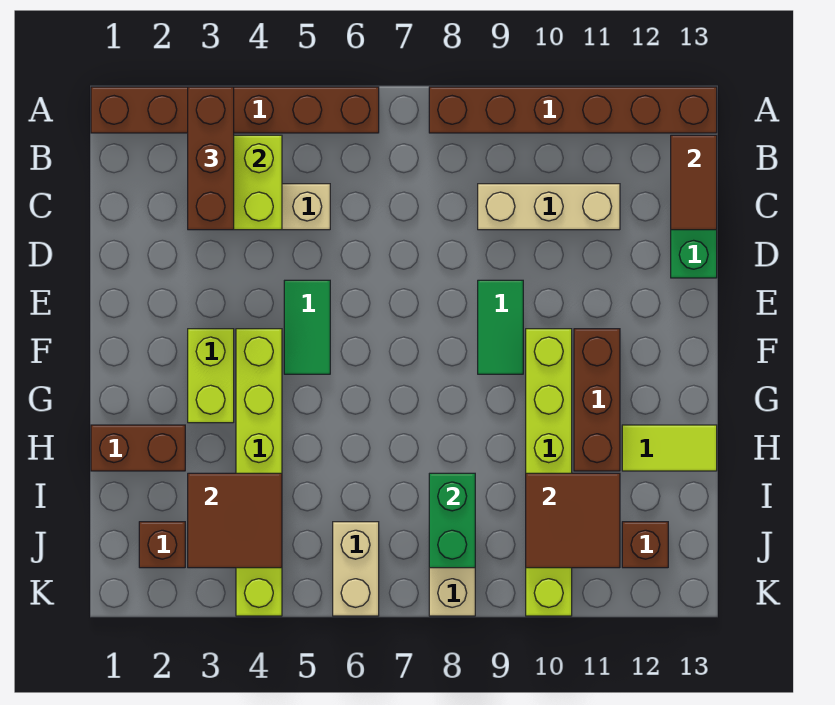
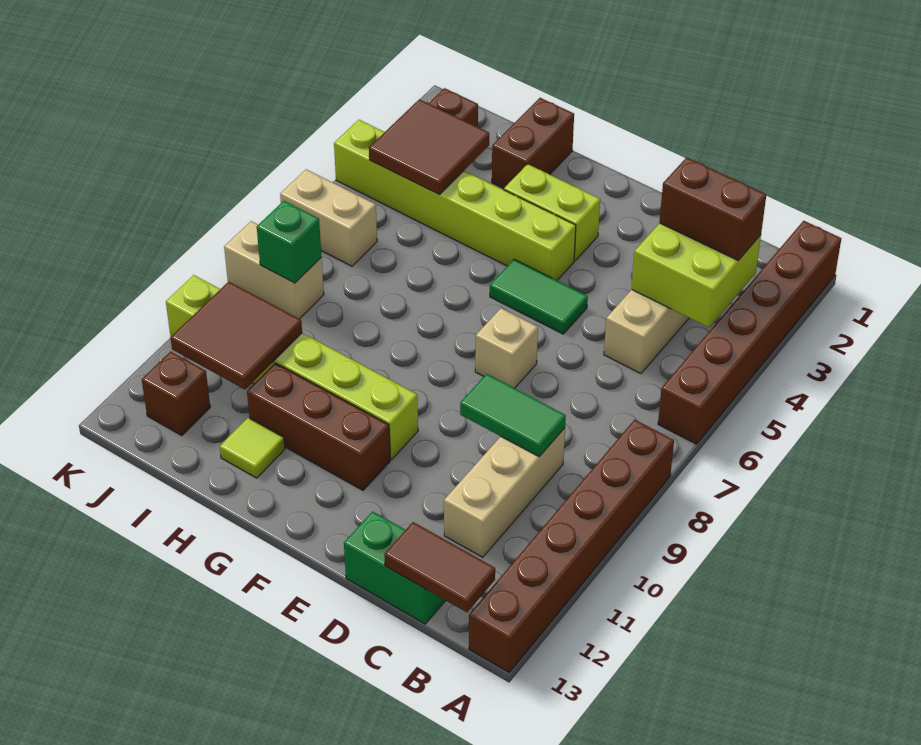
brown brick A3:C3 level 3 -> brown brick B3:C3 level 3
none -> tan brick E7 level 1
green tile E9:F9 level 1 -> green tile C9:D9 level 2
lime tile H12:H13 level 1 -> lime tile H12 level 1
green brick I8:J8 level 2 -> green brick J8 level 2

